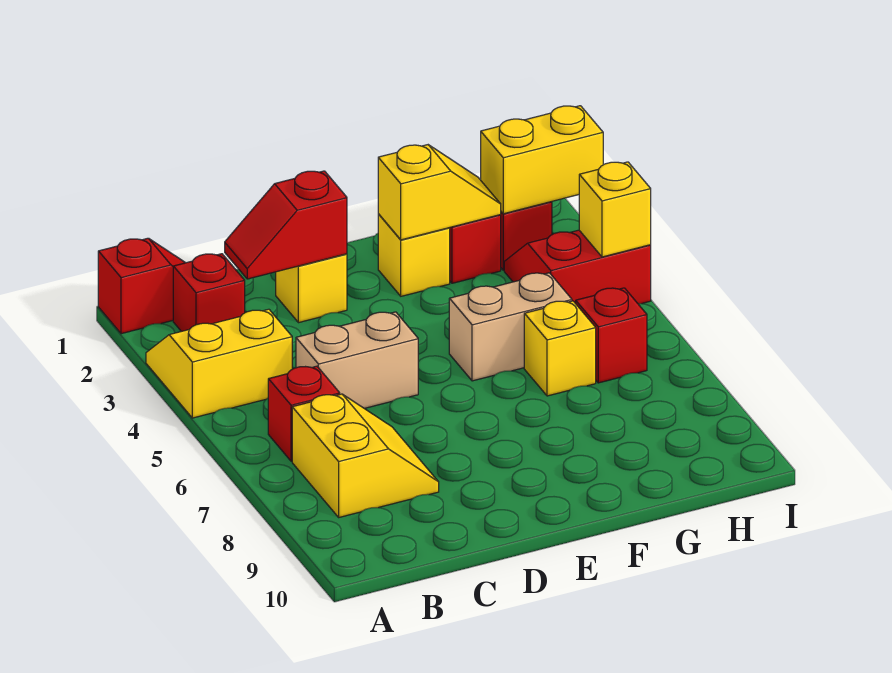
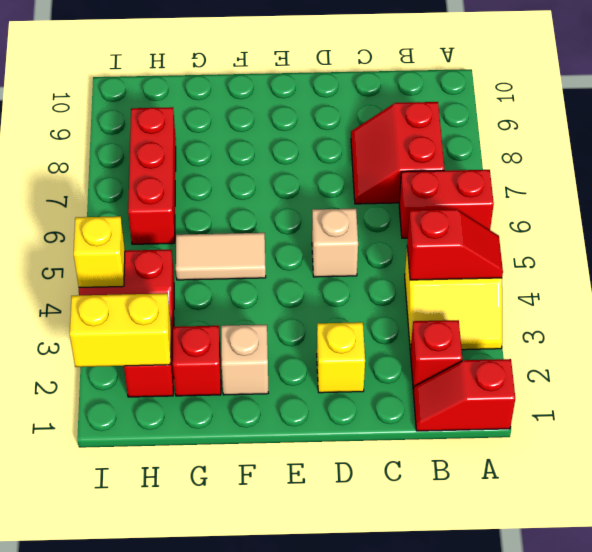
red brick B6 level 1 -> red brick A6:B6 level 1
yellow slope B7:C8 level 1 top B -> red slope B7:C8 level 1 top B
red slope C2:D2 level 2 top D -> red slope A4:B4 level 2 top B
tan brick C5:D5 level 1 -> tan brick D5 level 1
yellow brick F2 level 1 -> tan brick F2 level 1
yellow slope F2:G2 level 2 top F -> none
tan brick F5:G5 level 1 -> tan tile F5:G5 level 1
yellow brick G6 level 1 -> none
red brick H6 level 1 -> red brick H6:H8 level 1

